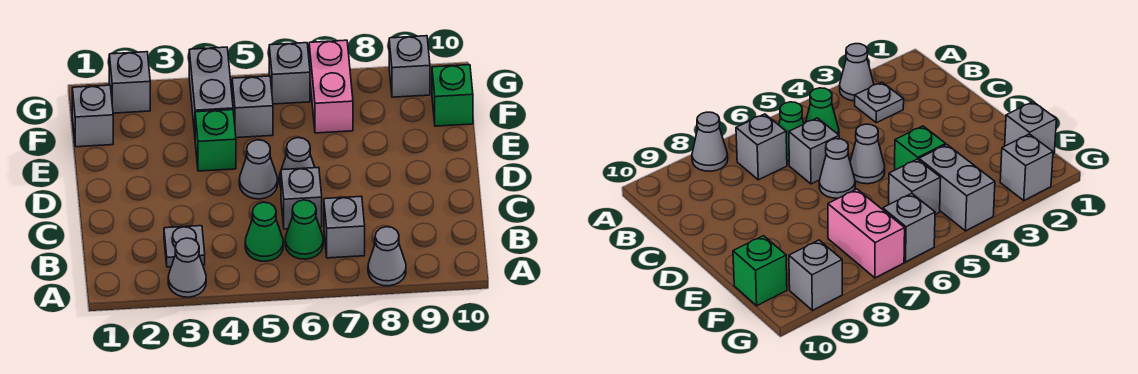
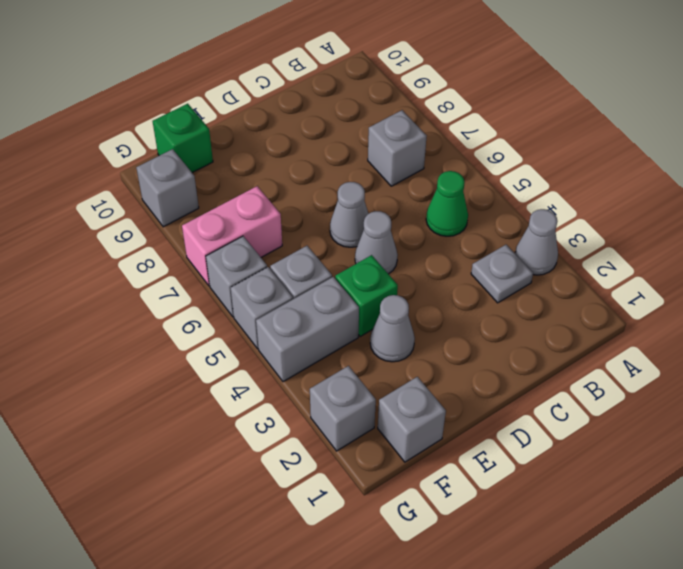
grey cone A8 level 1 -> grey cone E3 level 1
green cone B6 level 1 -> none
grey brick C6 level 1 -> grey brick G5 level 1

